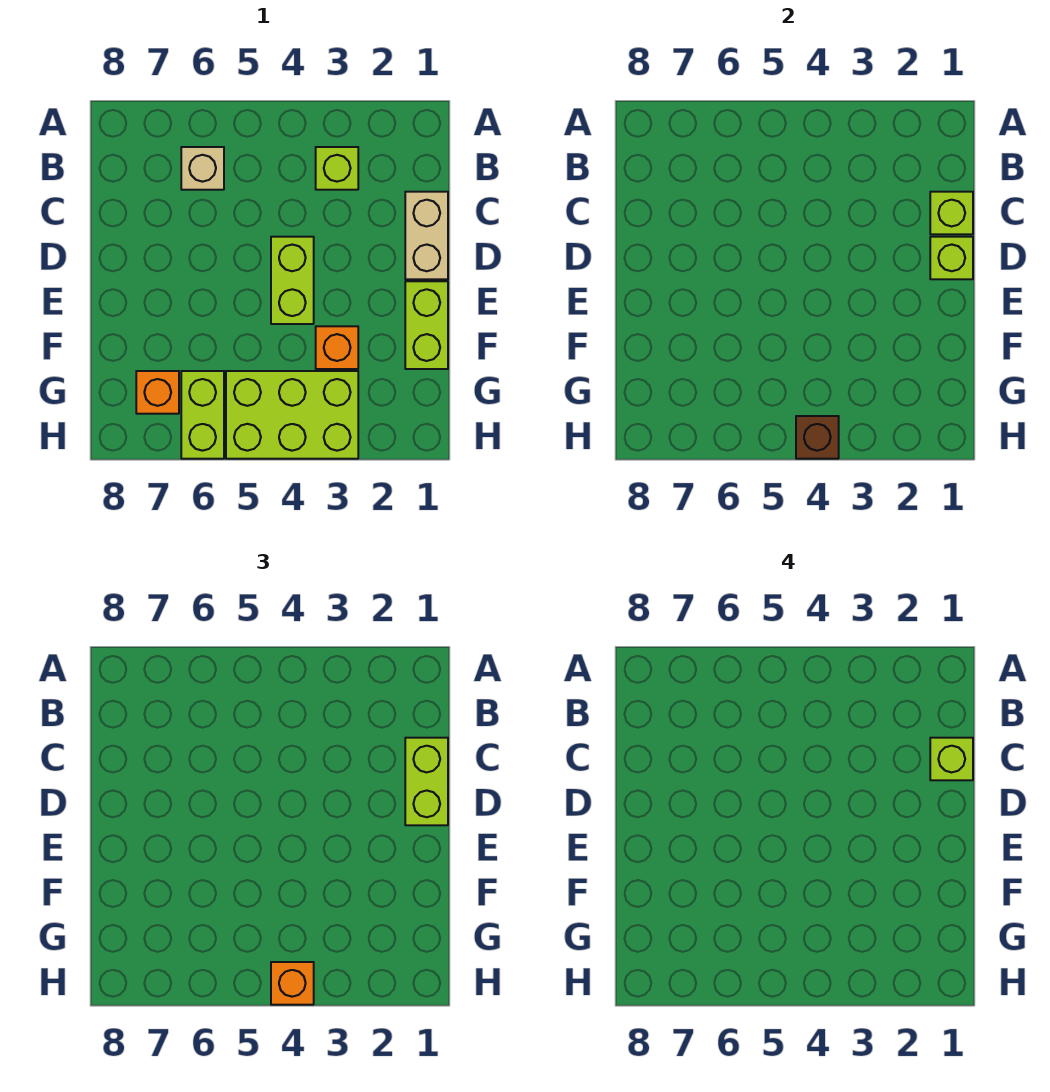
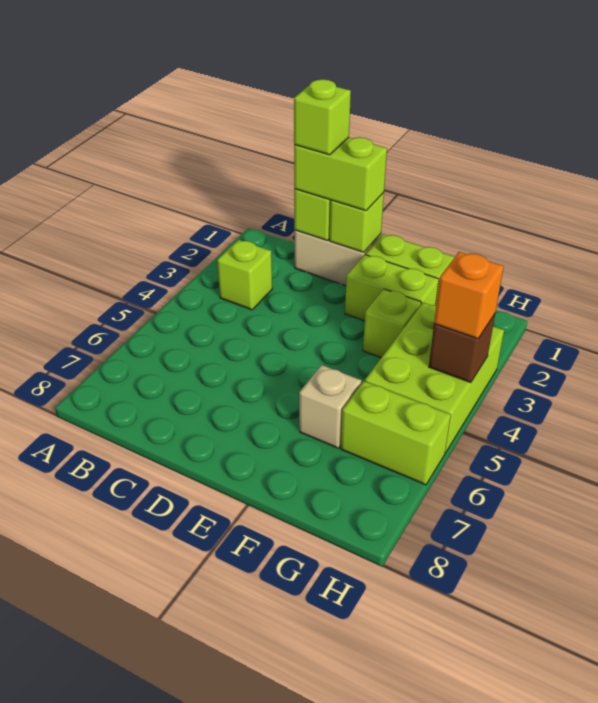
tan brick B6 level 1 -> tan brick F6 level 1
lime brick D4:E4 level 1 -> lime brick E2:F2 level 1
orange brick F3 level 1 -> lime brick F3 level 1
orange brick G7 level 1 -> none

